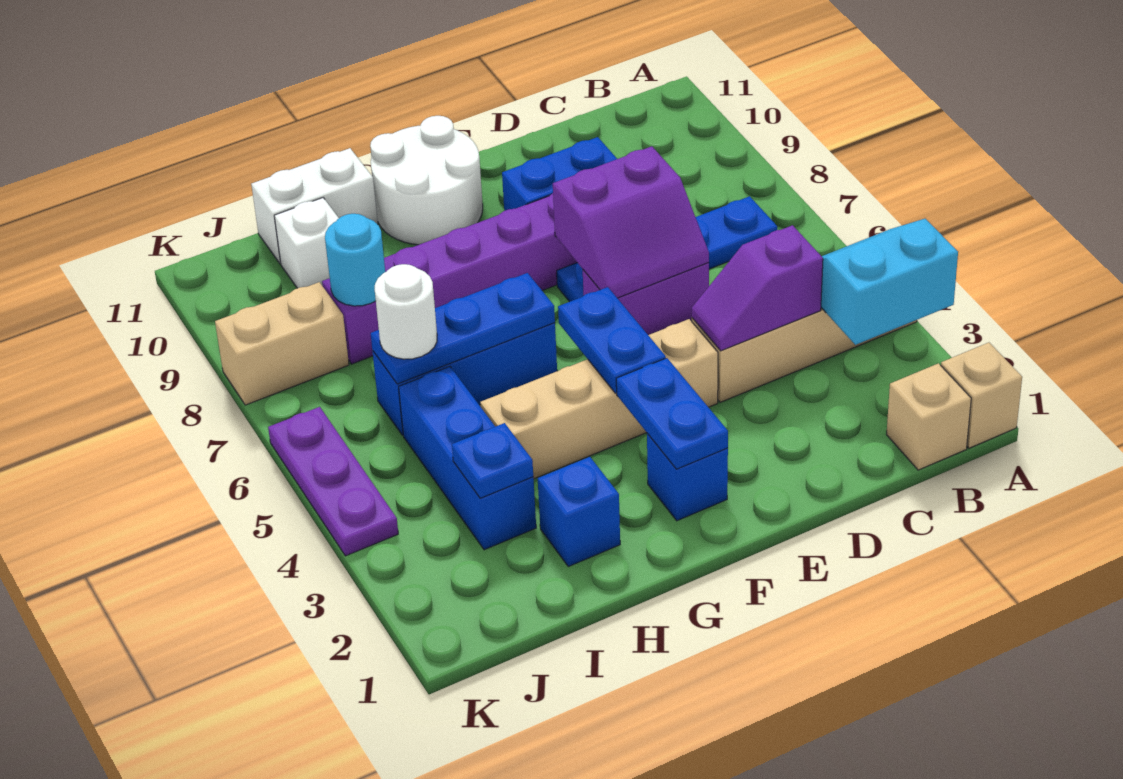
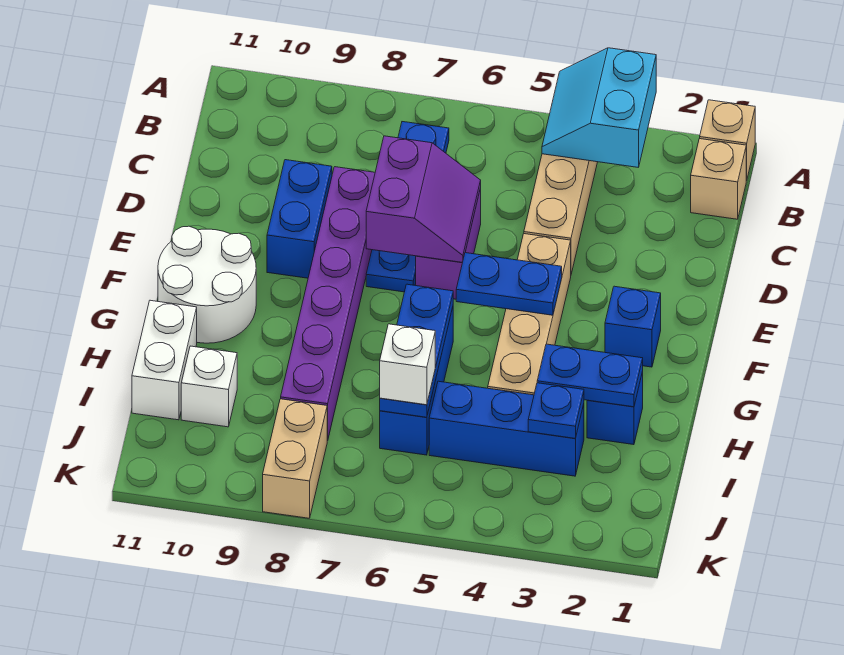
purple slope C4:D4 level 2 top C -> none
blue plate F2:F3 level 2 -> blue plate H2:H3 level 2
white round brick I6 level 3 -> white brick I6 level 3
cyan round brick I8 level 2 -> none
purple plate K4:K6 level 1 -> none

